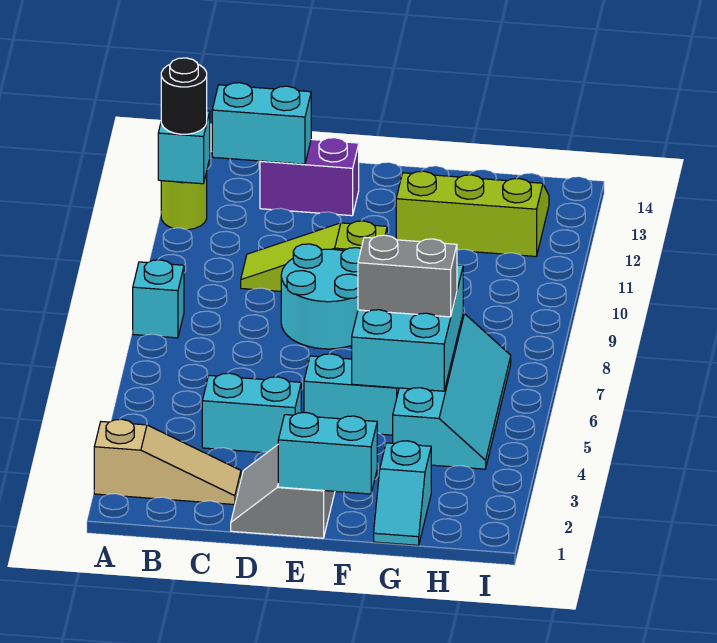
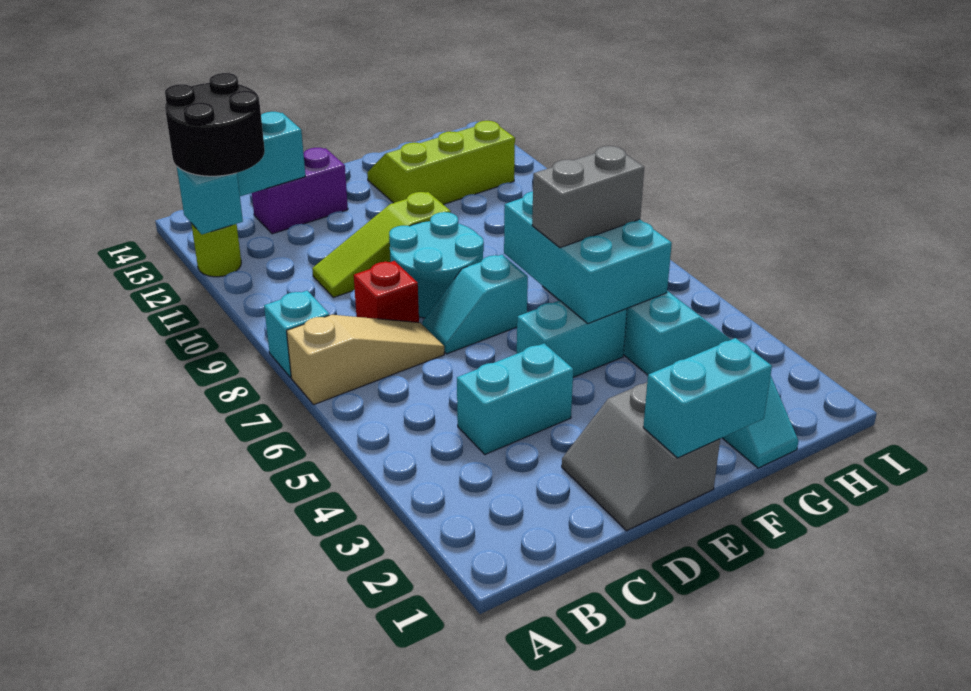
tan slope A2:C2 level 1 top A -> tan slope A7:C7 level 1 top A
black round brick A12 level 3 -> black round brick A12:B13 level 3
none -> red brick C8 level 1
none -> cyan slope D7:E7 level 1 top E

